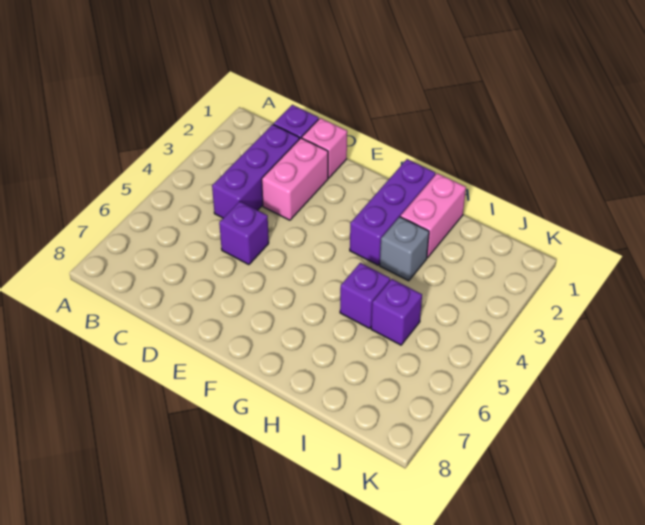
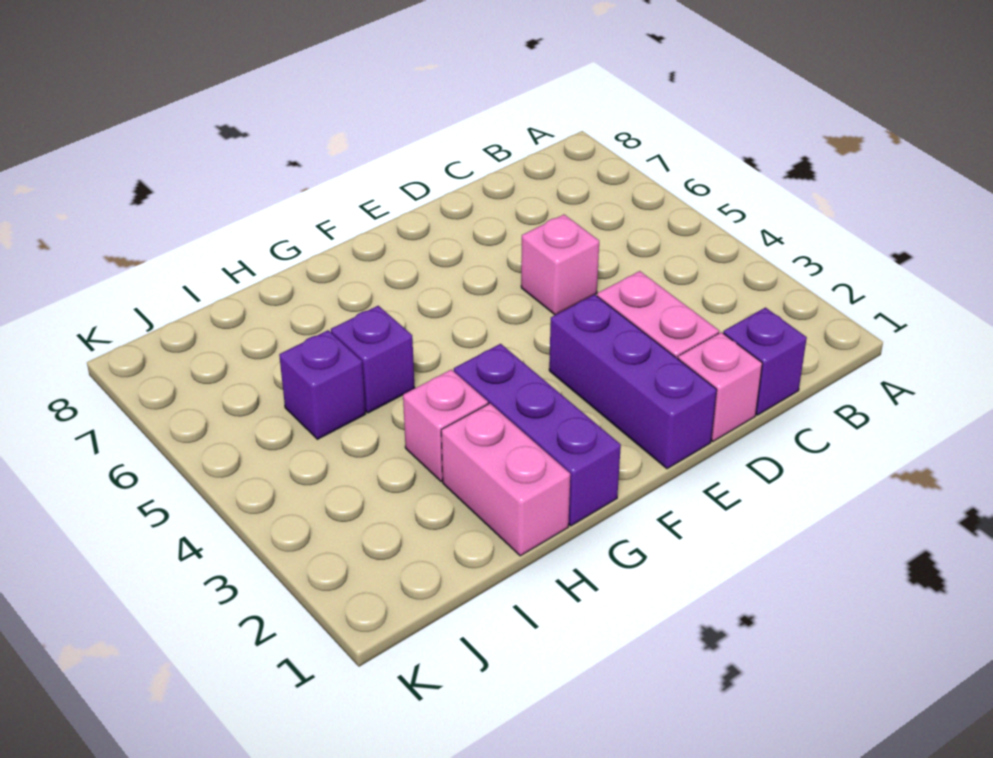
purple brick C2:C4 level 1 -> purple brick E1:E3 level 1
purple brick D5 level 1 -> pink brick D5 level 1
grey brick H3 level 1 -> pink brick H3 level 1

